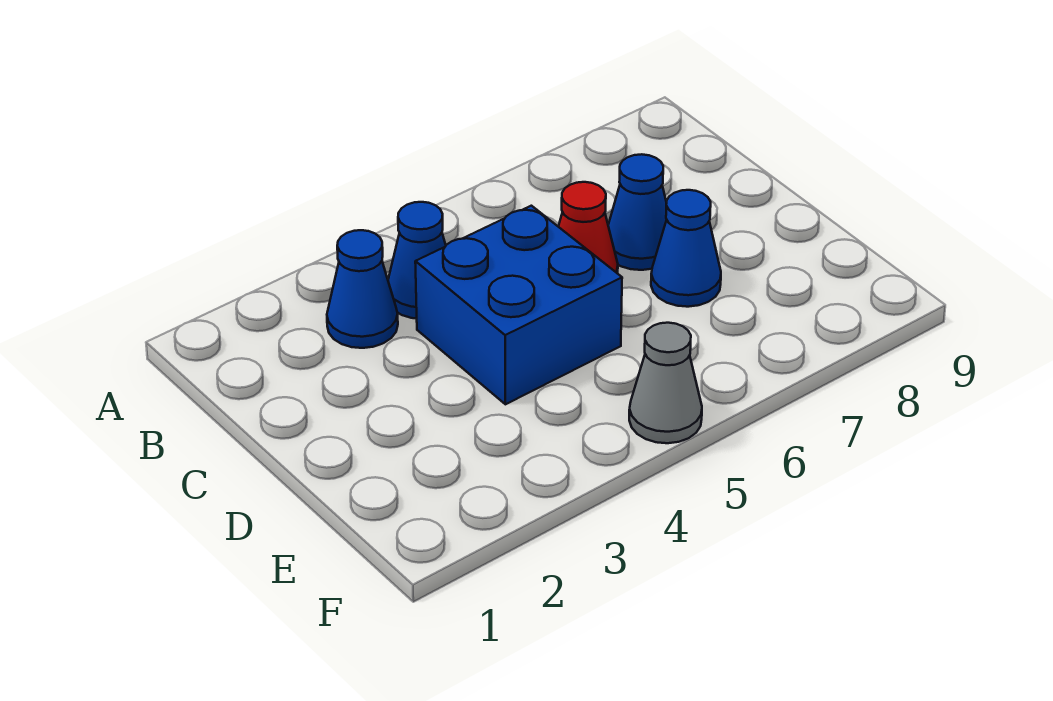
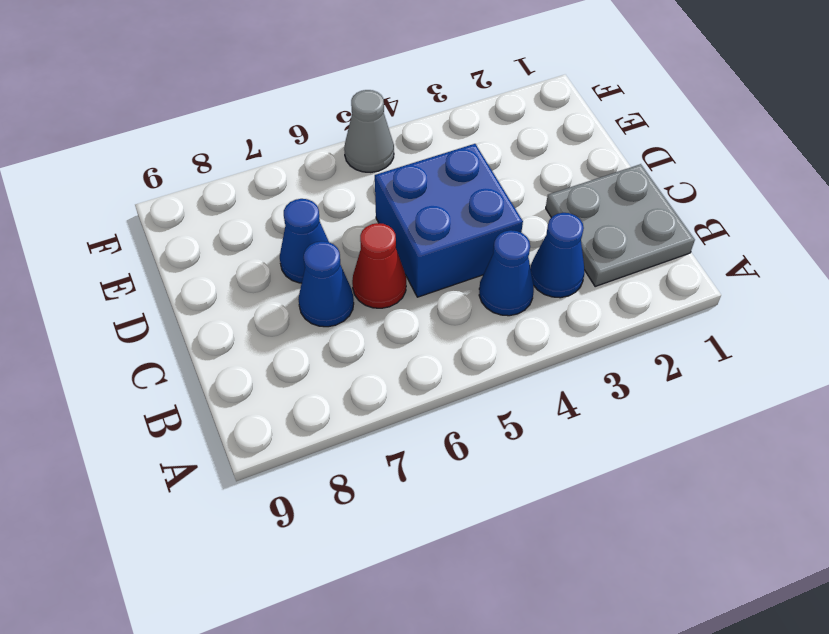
none -> grey plate B1:C2 level 1

